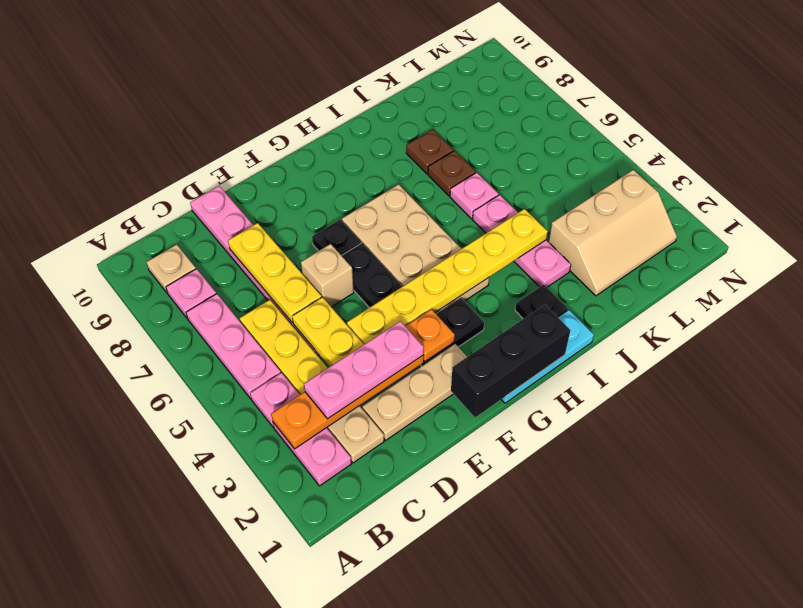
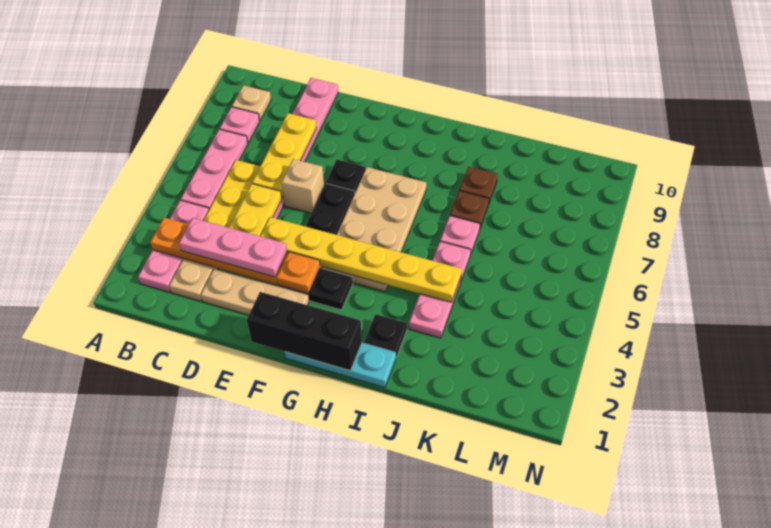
tan slope K2:M3 level 1 top 3 -> none

